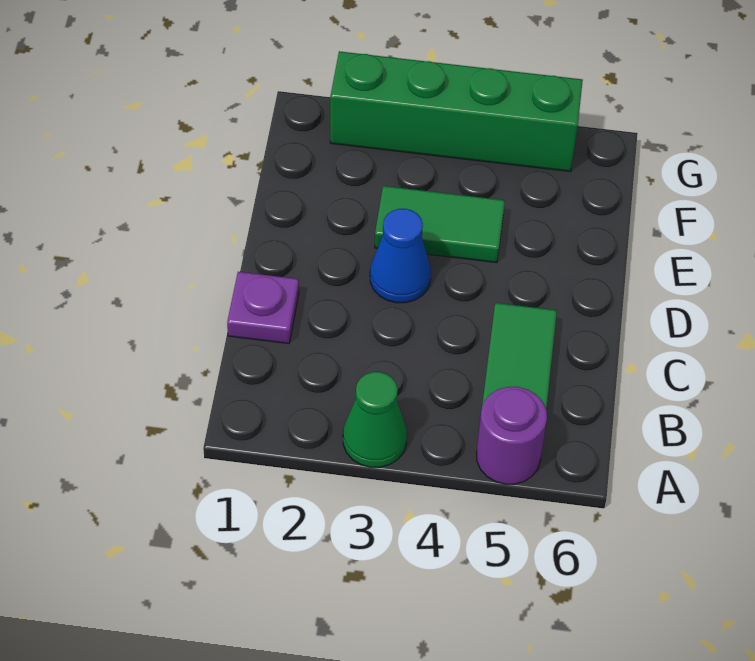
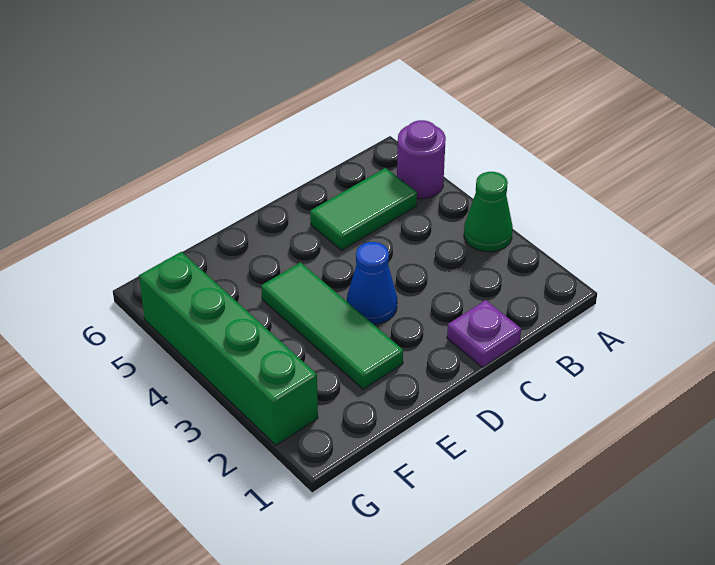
green tile E3:E4 level 1 -> green tile E2:E4 level 1

